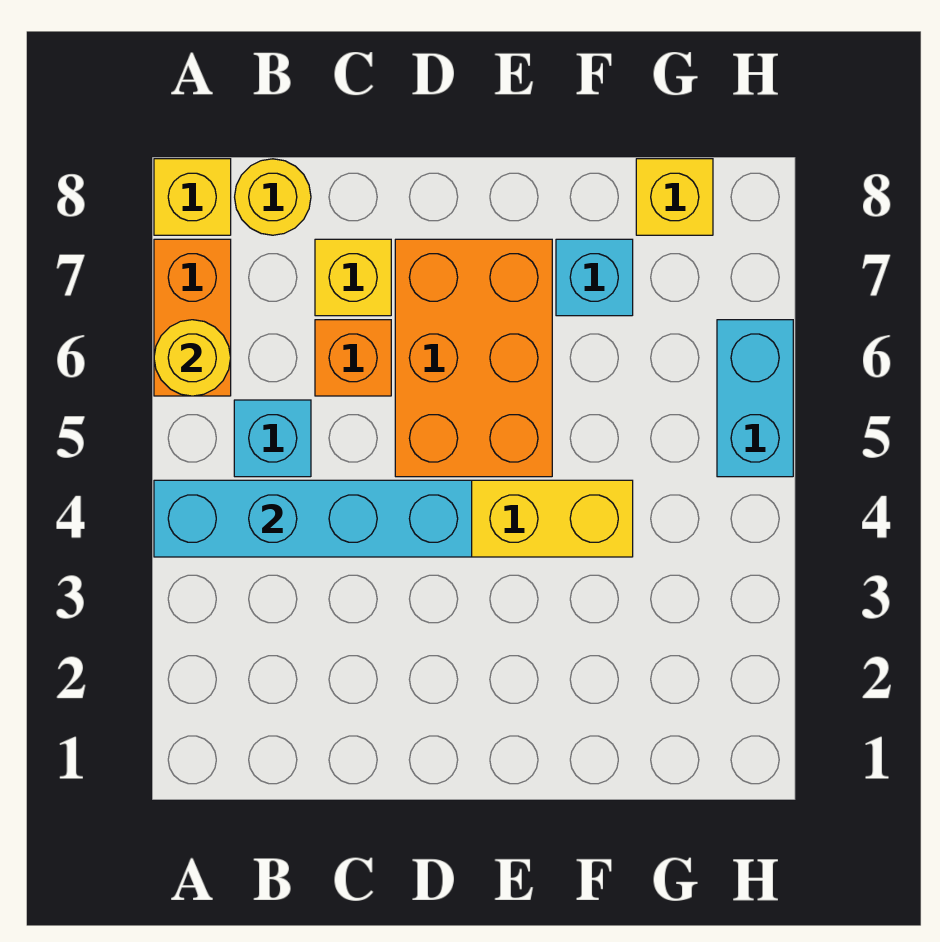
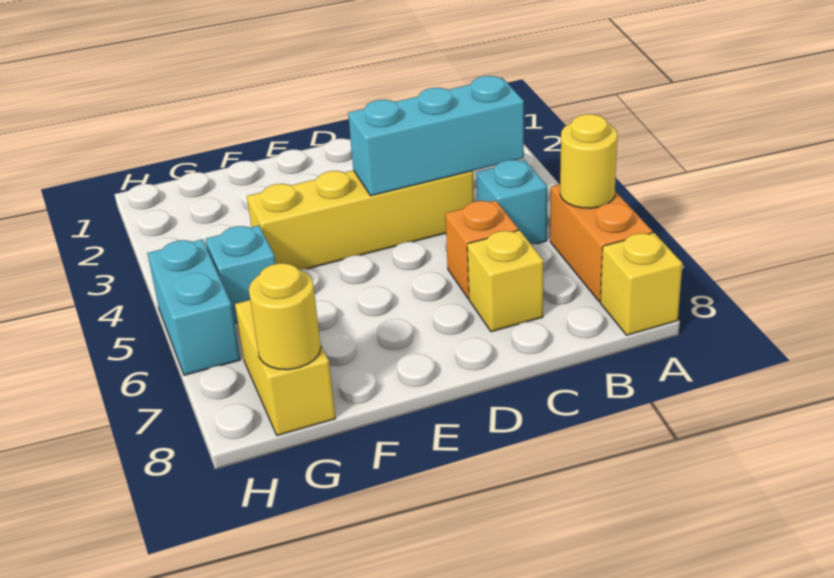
cyan brick A4:D4 level 2 -> cyan brick B4:D4 level 2
yellow round brick B8 level 1 -> yellow round brick G8 level 2
orange brick D5:E7 level 1 -> none
cyan brick F7 level 1 -> cyan brick G5 level 1
yellow brick G8 level 1 -> yellow brick G7:G8 level 1

